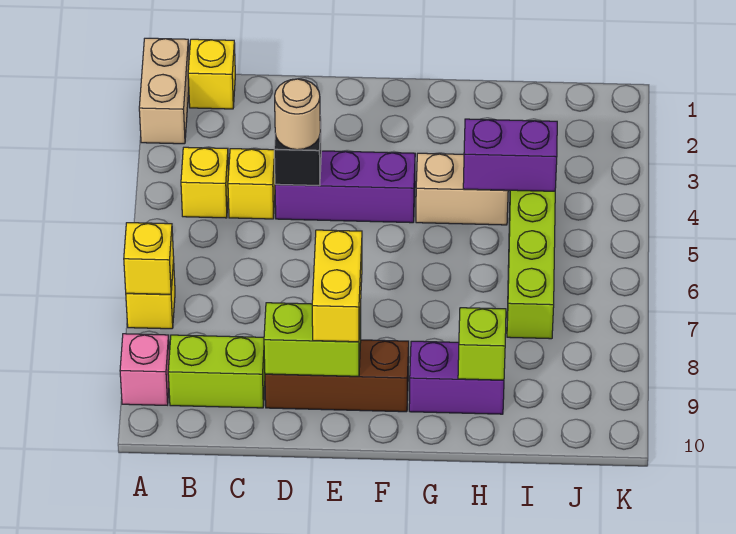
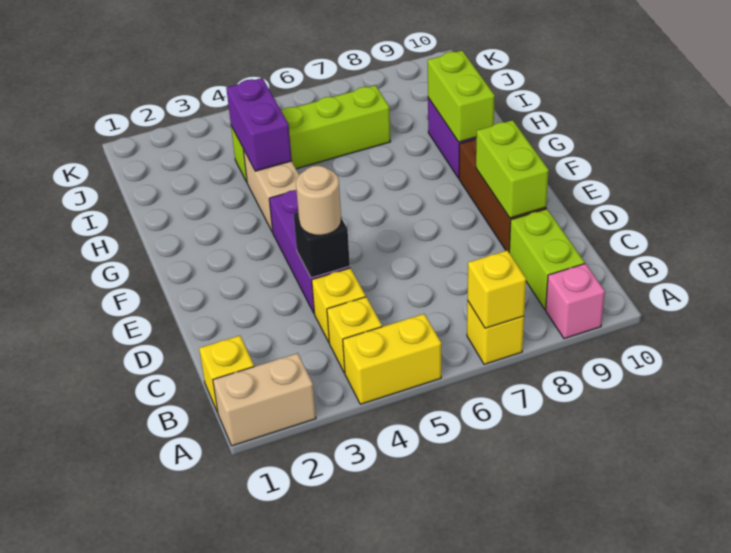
yellow brick E8:E9 level 3 -> yellow brick A4:A5 level 1
lime brick H9 level 2 -> lime brick G9:H9 level 2

